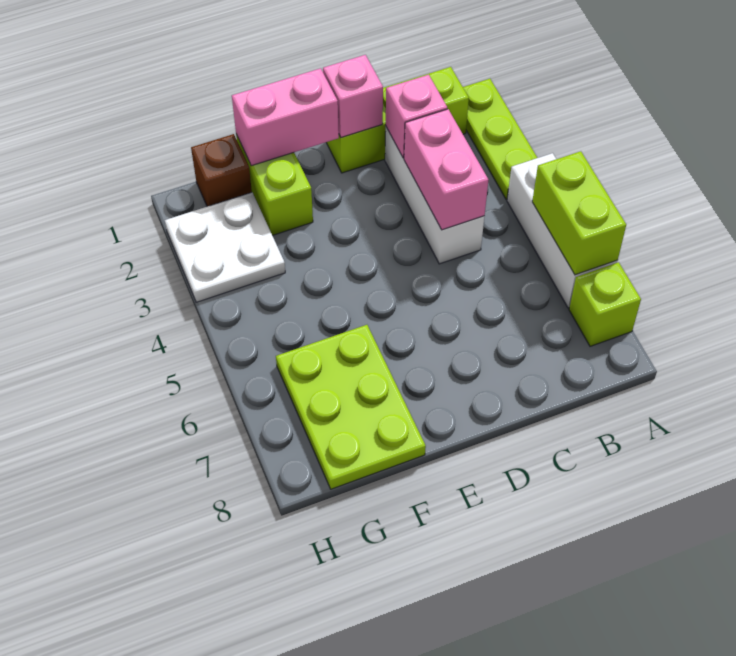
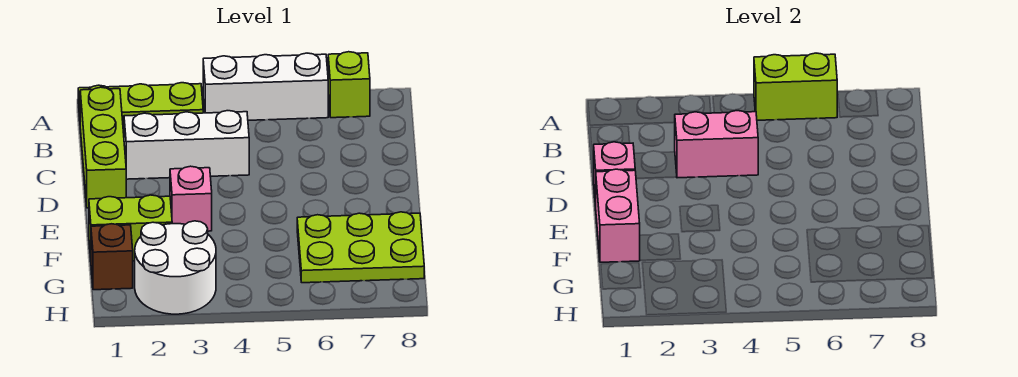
pink brick C2 level 2 -> pink brick E3 level 1
white plate G2:H3 level 1 -> white round brick G2:H3 level 1

